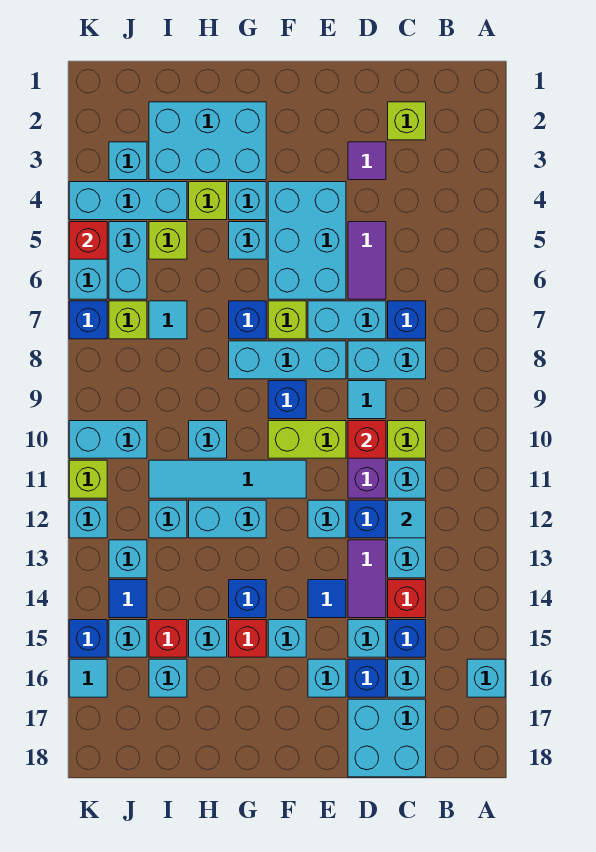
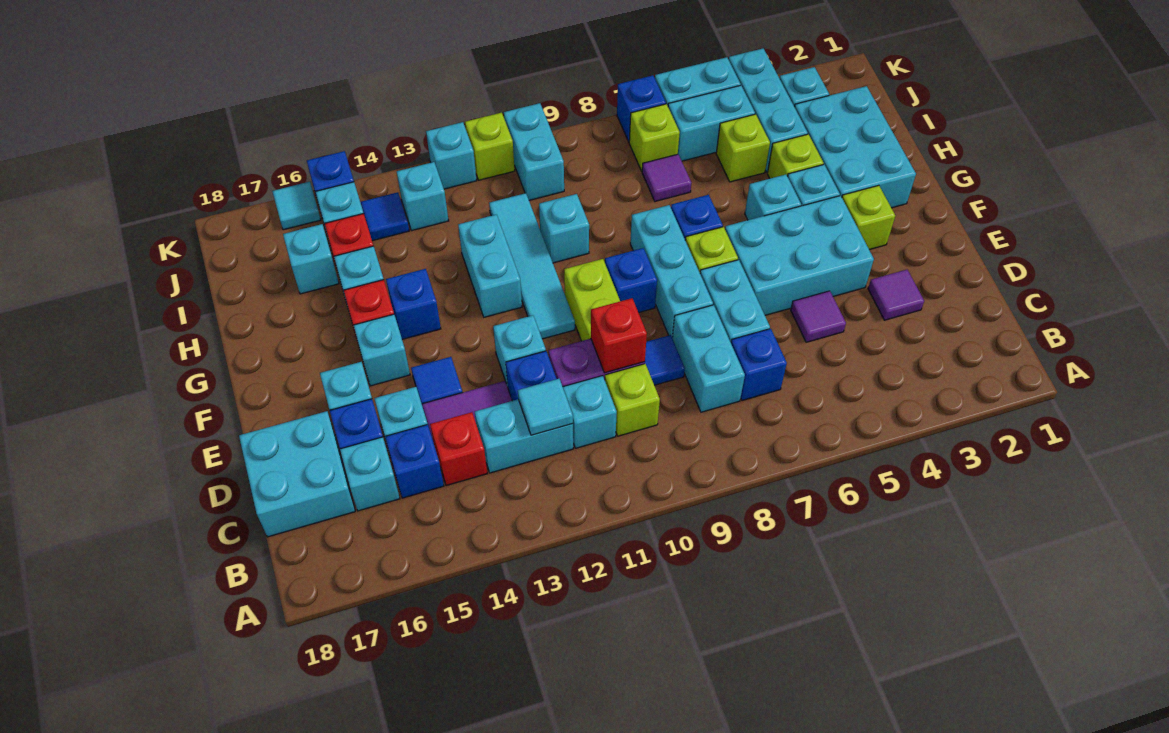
cyan brick A16 level 1 -> none
lime brick C2 level 1 -> lime brick F3 level 1
purple tile D5:D6 level 1 -> purple tile D5 level 1
cyan tile D9 level 1 -> blue tile D9 level 1
cyan tile I7 level 1 -> purple tile I7 level 1
cyan brick I12 level 1 -> none
red brick K5 level 2 -> none

